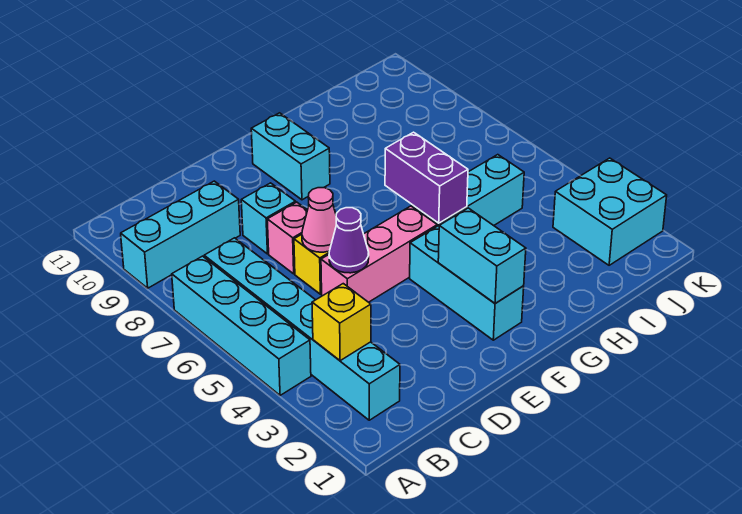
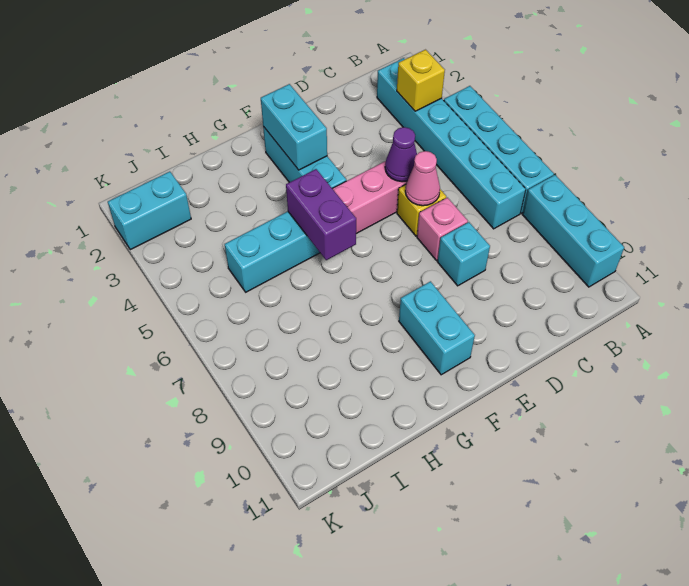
cyan brick A9:C9 level 1 -> cyan brick A8:A10 level 1
cyan brick J2:K3 level 1 -> cyan brick J2:K2 level 1

